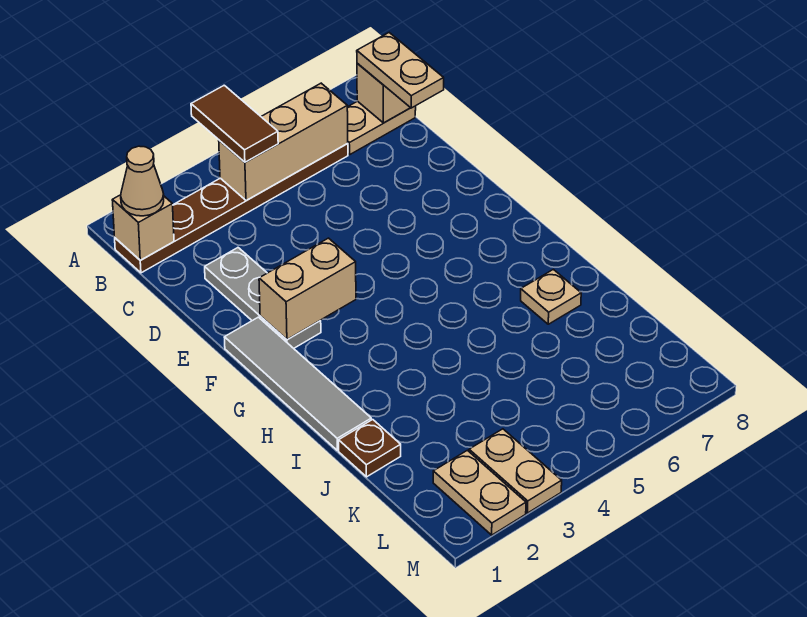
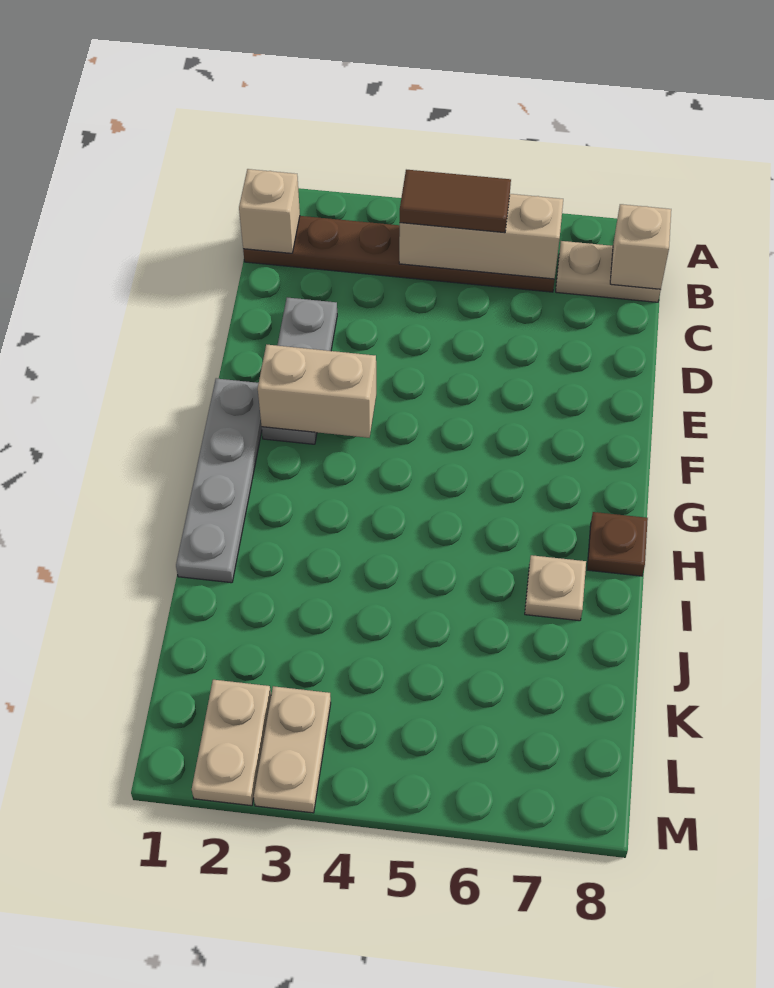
brown tile A4:B4 level 3 -> brown tile B4:B5 level 3
tan cone B1 level 3 -> none
tan plate B8:C8 level 3 -> none
grey tile F1:I1 level 1 -> grey plate F1:I1 level 1
brown plate J1 level 1 -> brown plate H8 level 1

